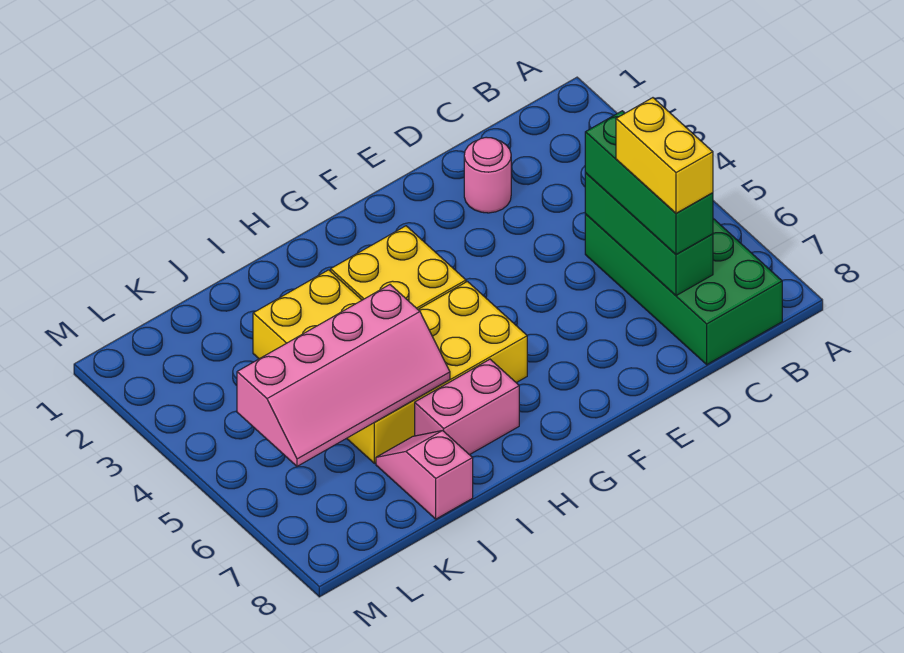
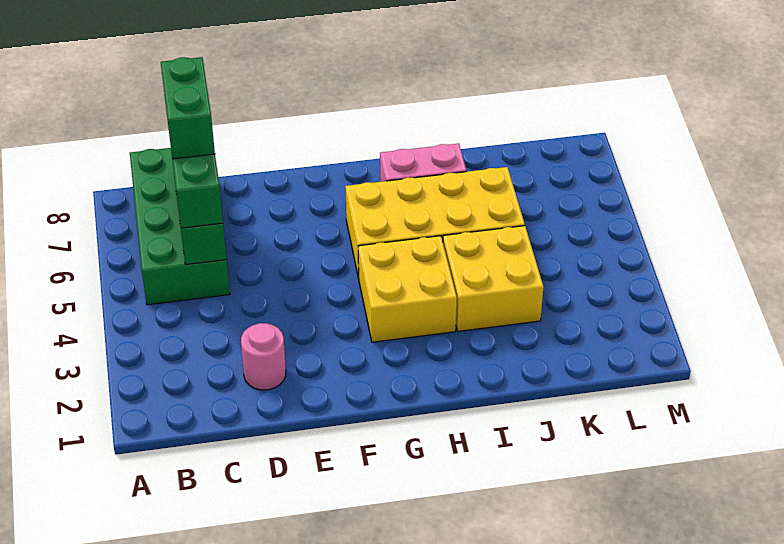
yellow brick C6:C7 level 4 -> green brick C6:C7 level 4
pink slope I5:L6 level 2 top 5 -> none
pink slope J7:J8 level 1 top 8 -> none

